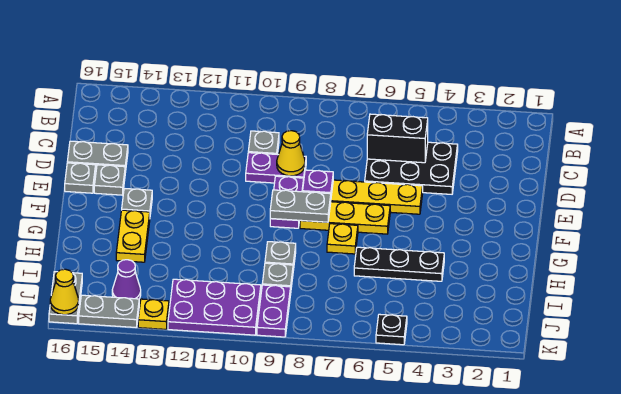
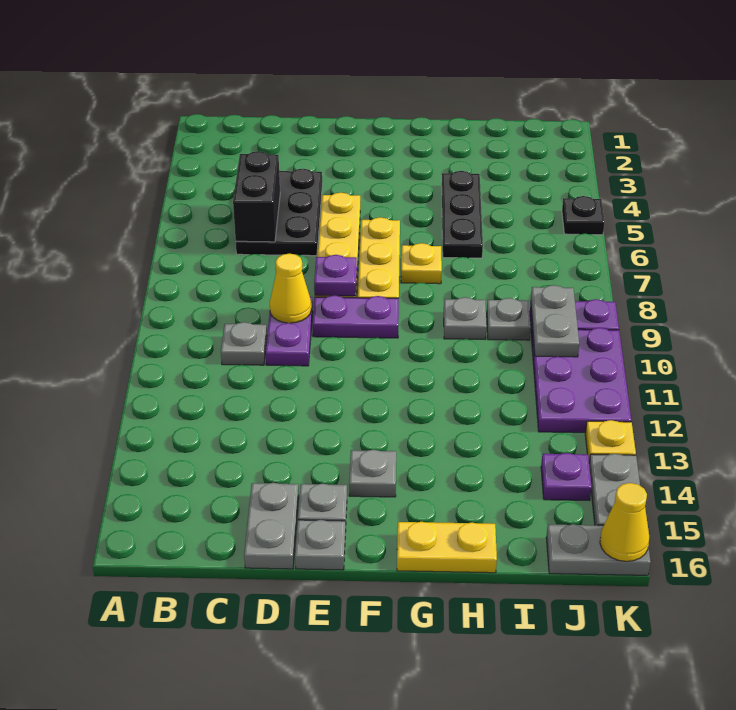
grey plate F8:F9 level 2 -> grey plate J9:J10 level 2
yellow plate G14:H14 level 1 -> yellow plate G16:H16 level 1
purple cone J14 level 1 -> purple plate J14 level 1

